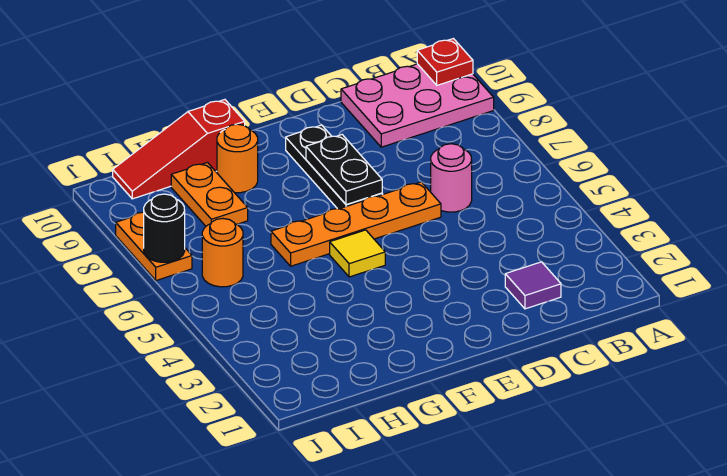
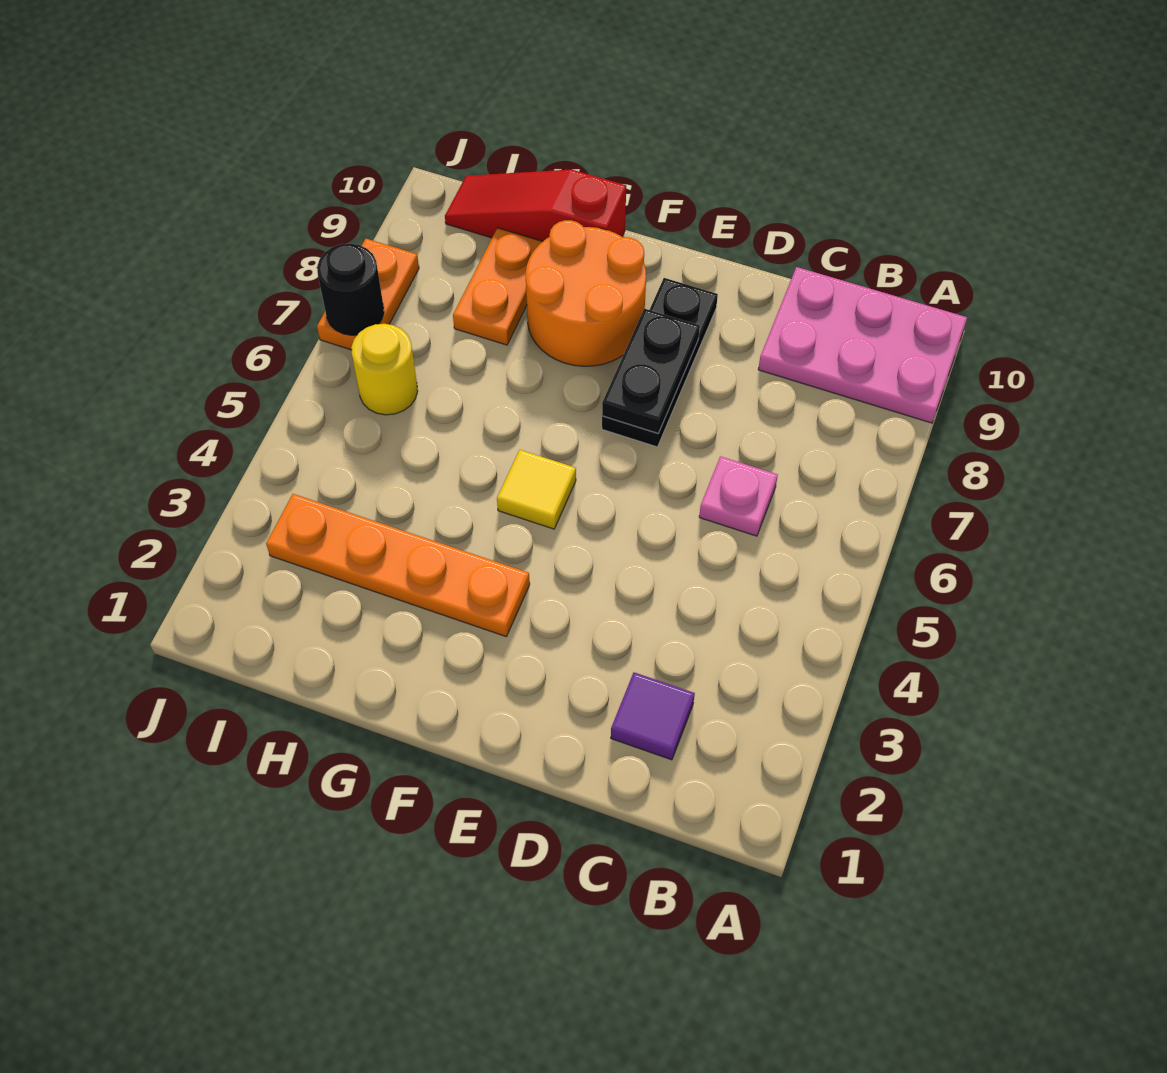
red plate A10 level 2 -> none
pink round brick C6 level 1 -> pink plate C6 level 1
orange plate D6:G6 level 1 -> orange plate F3:I3 level 1
orange round brick G9 level 1 -> orange round brick F8:G9 level 1
orange round brick I6 level 1 -> yellow round brick I6 level 1

